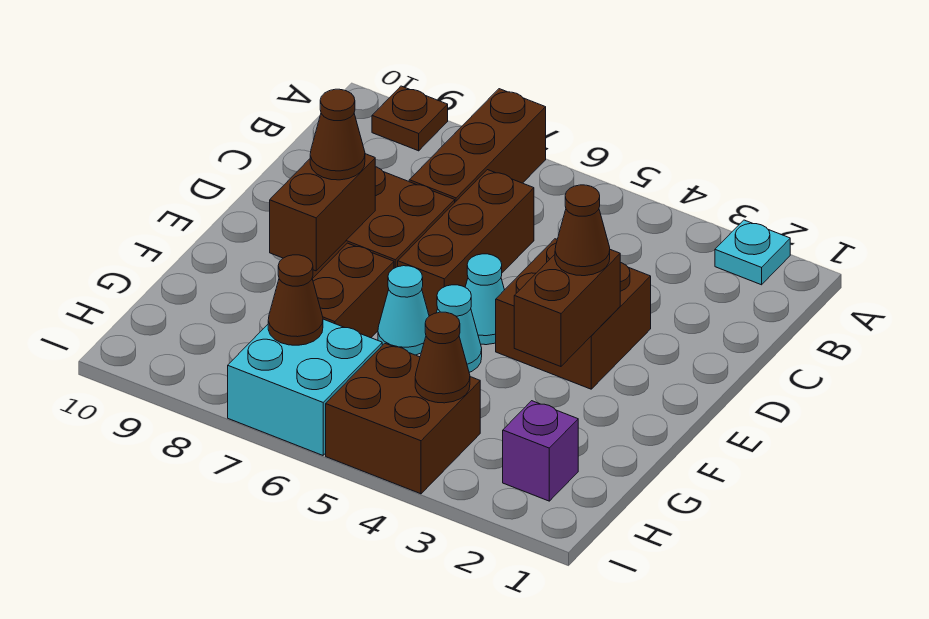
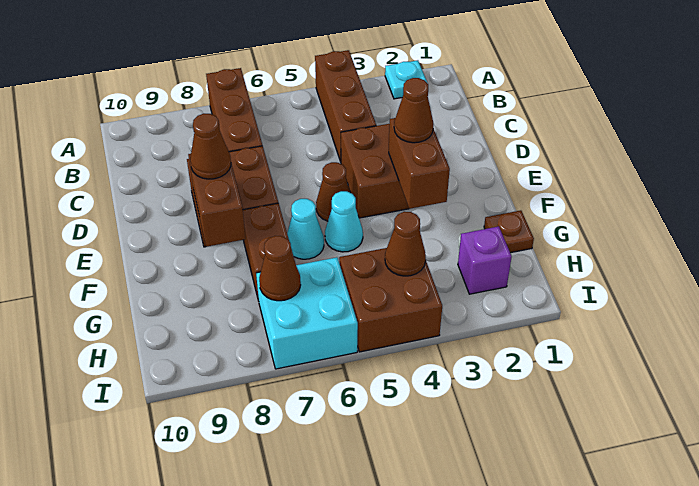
brown plate A9 level 1 -> brown plate G1 level 1
brown brick C6:E6 level 1 -> brown brick A4:C4 level 1
cyan cone E5 level 1 -> brown cone E5 level 1

